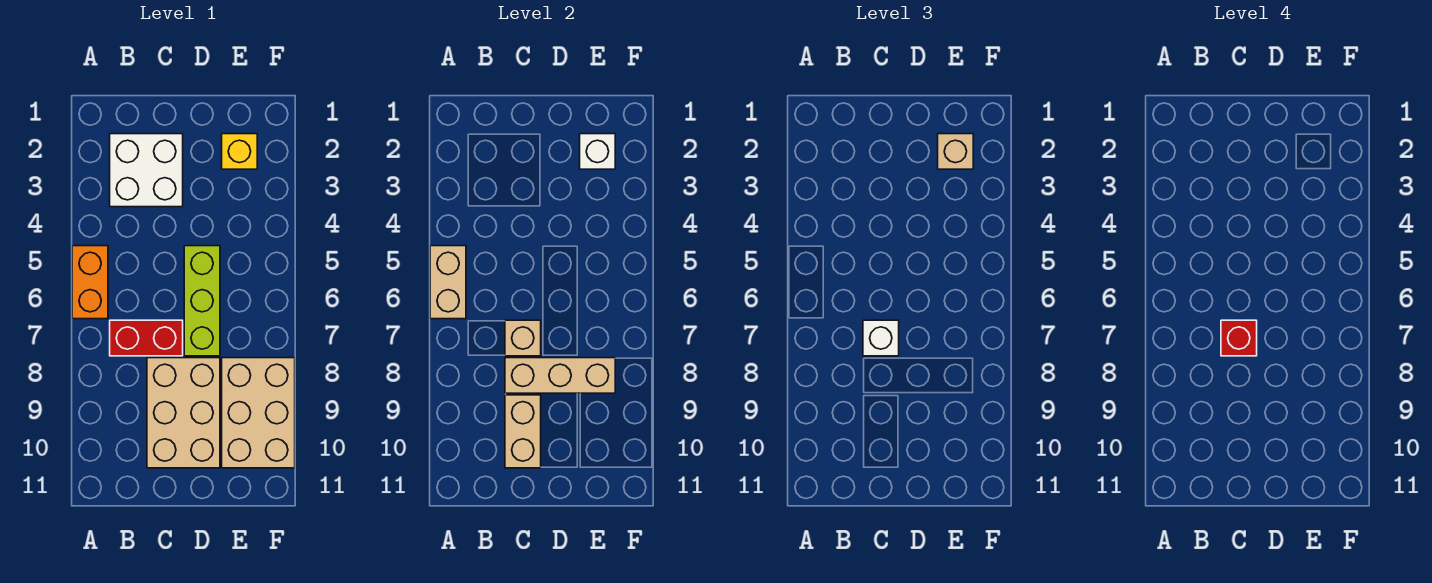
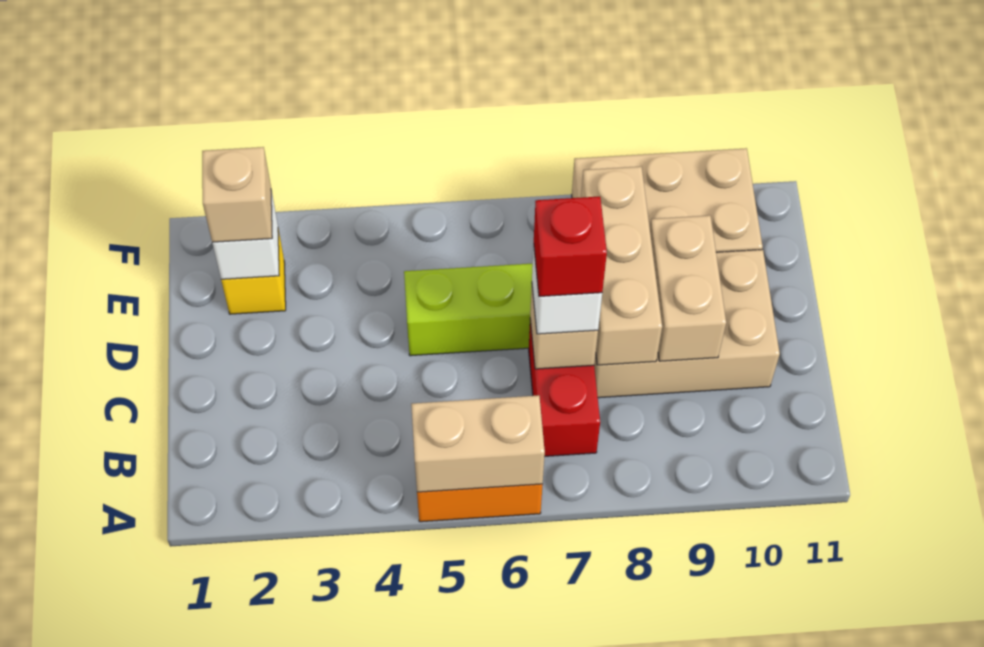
white brick B2:C3 level 1 -> none
tan brick C9:C10 level 2 -> tan brick C9:D9 level 2

